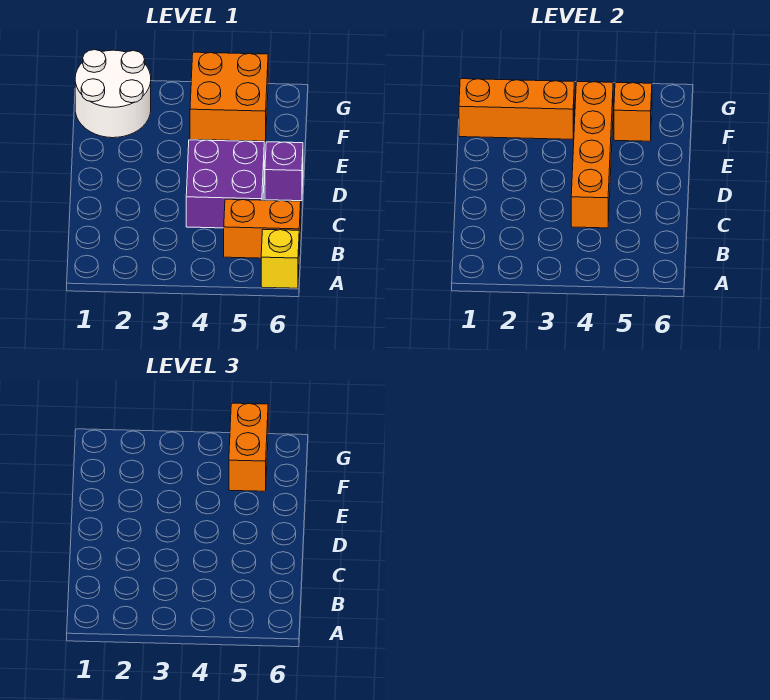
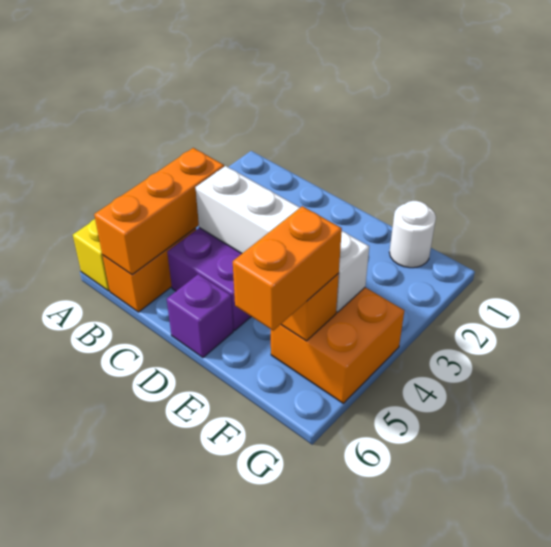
orange brick C4:F4 level 2 -> white brick C4:F4 level 2
white round brick F1:G2 level 1 -> white round brick F1 level 1
orange brick F1:F3 level 2 -> orange brick B4:B6 level 2
orange brick F5:G5 level 3 -> orange brick F5:F6 level 3

